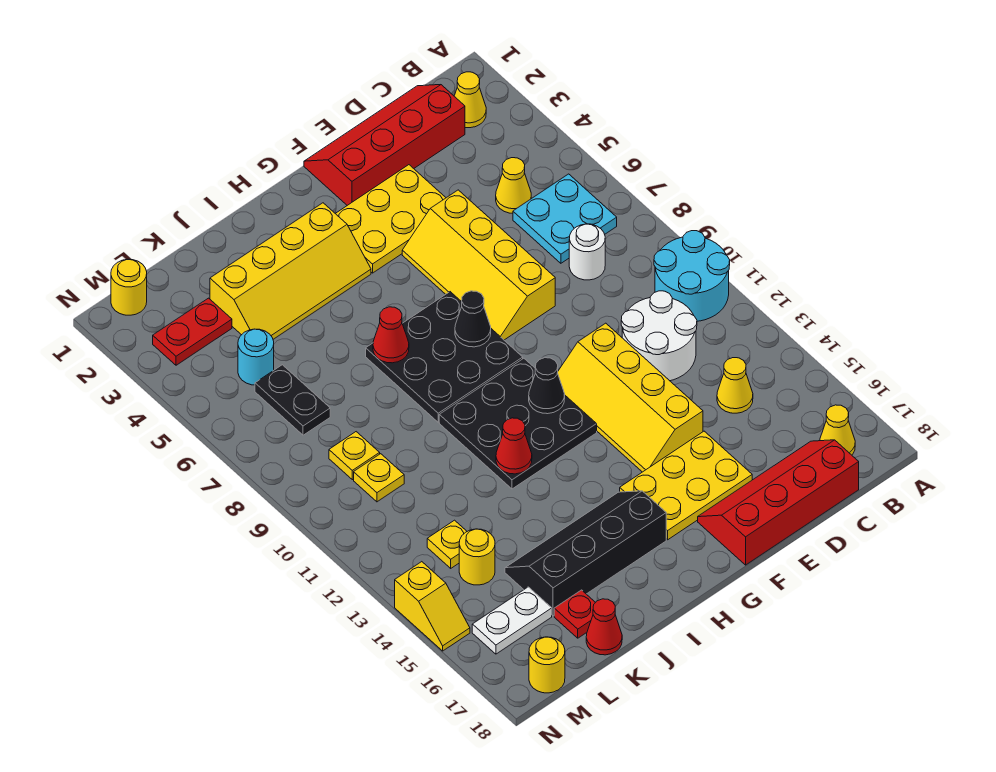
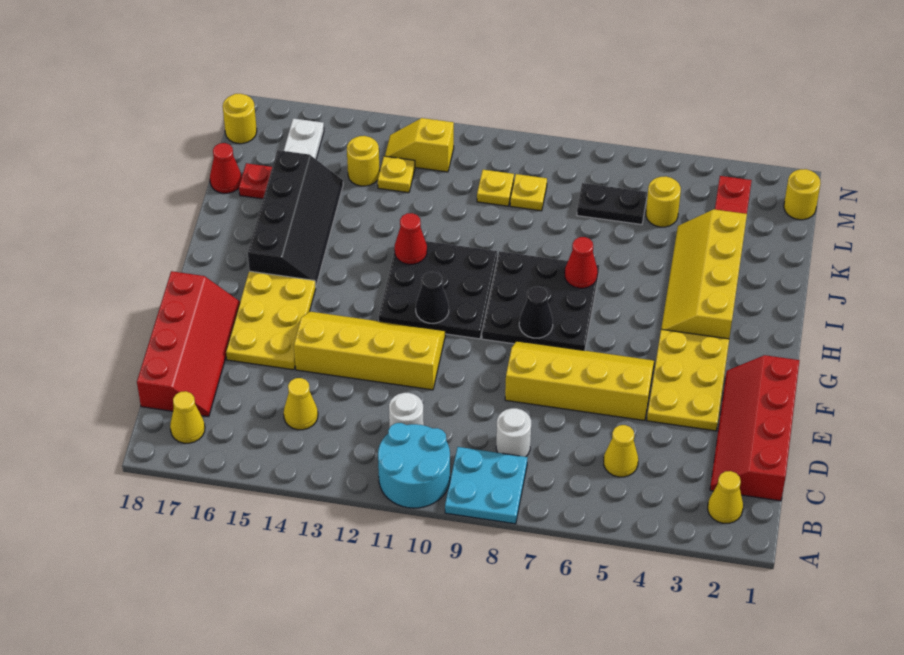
cyan plate B6:C7 level 1 -> cyan plate A8:B9 level 1
red slope C1:F2 level 1 top 2 -> red slope C1:F2 level 1 top 1
white round brick C11:D12 level 1 -> white round brick C11 level 1
cyan round brick L5 level 1 -> yellow round brick L5 level 1
yellow slope N14:N15 level 1 top 14 -> yellow slope M12:M13 level 1 top 12

